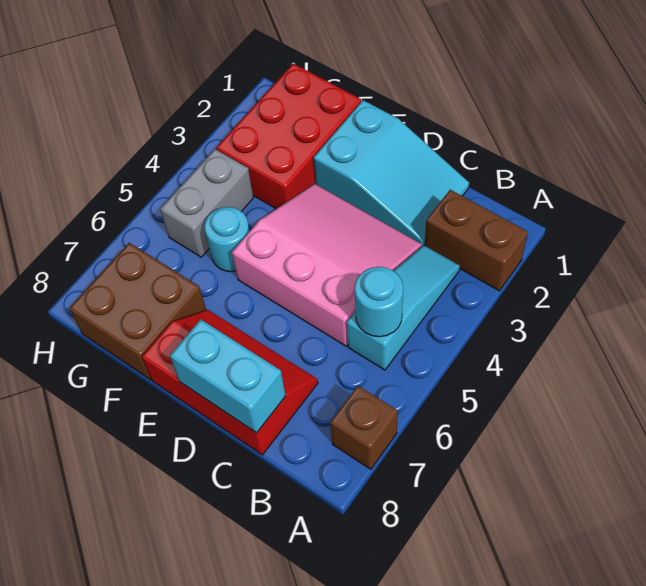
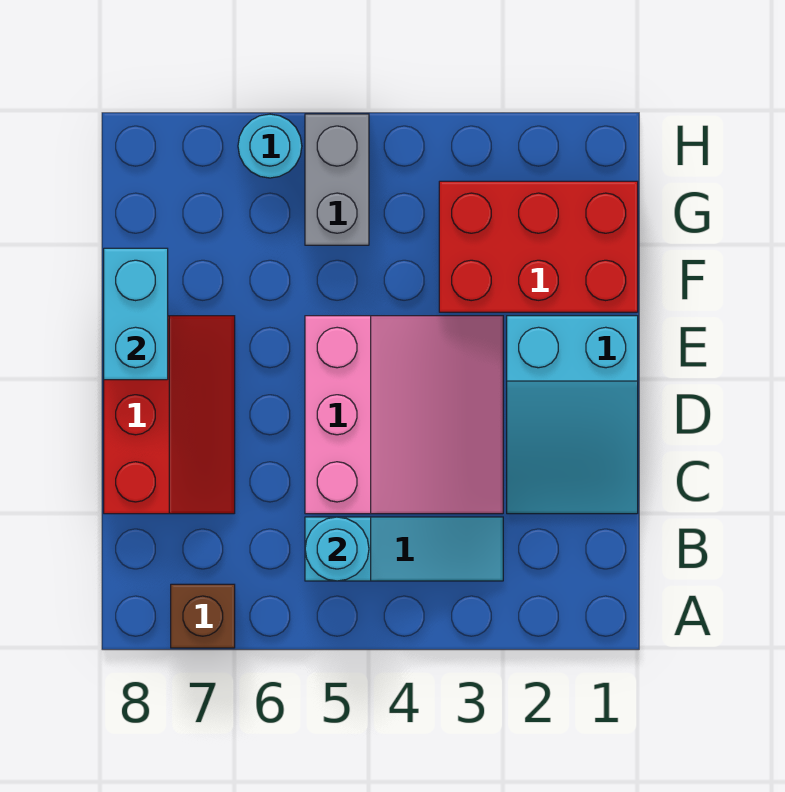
brown brick A2:B2 level 1 -> none
cyan brick C8:D8 level 2 -> cyan brick E8:F8 level 2
cyan round brick F5 level 1 -> cyan round brick H6 level 1
brown brick F7:G8 level 1 -> none
grey brick G4:G5 level 1 -> grey brick G5:H5 level 1

